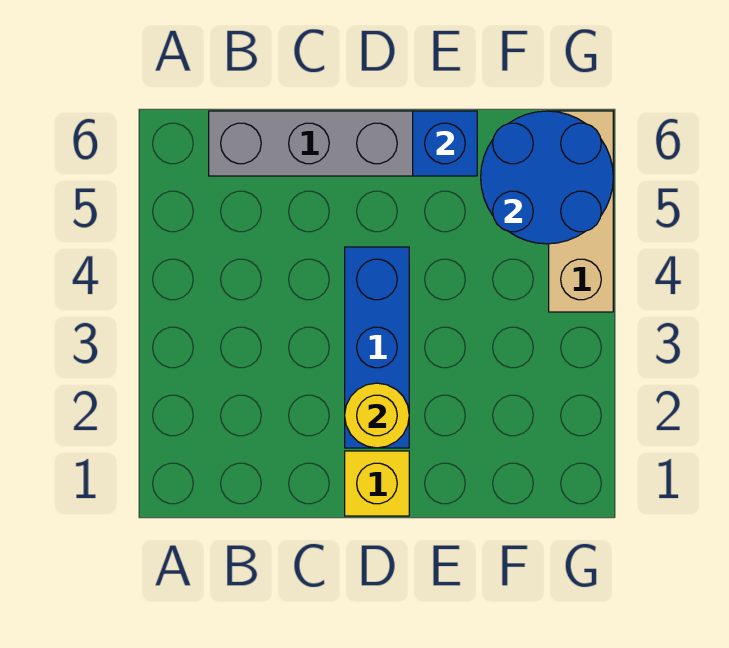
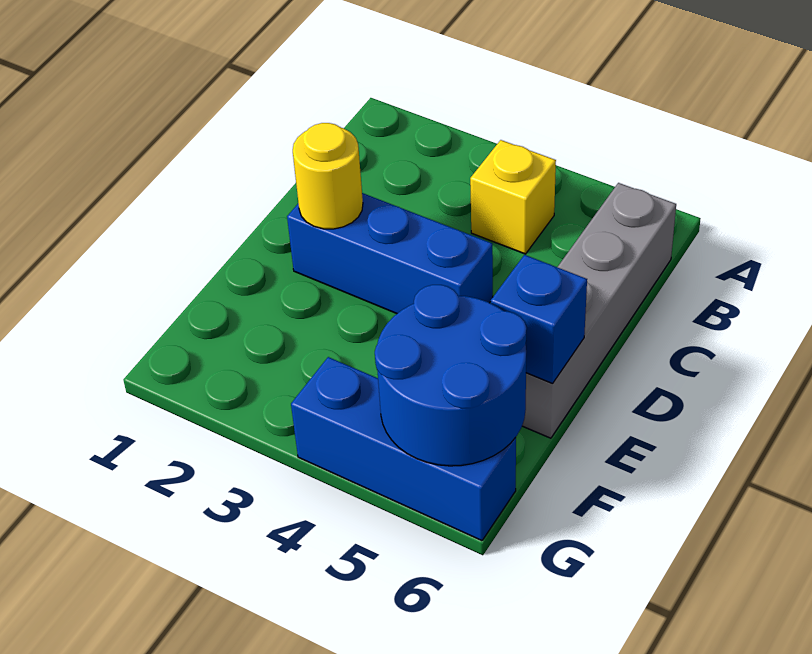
yellow brick D1 level 1 -> yellow brick B4 level 1
tan brick G4:G6 level 1 -> blue brick G4:G6 level 1

